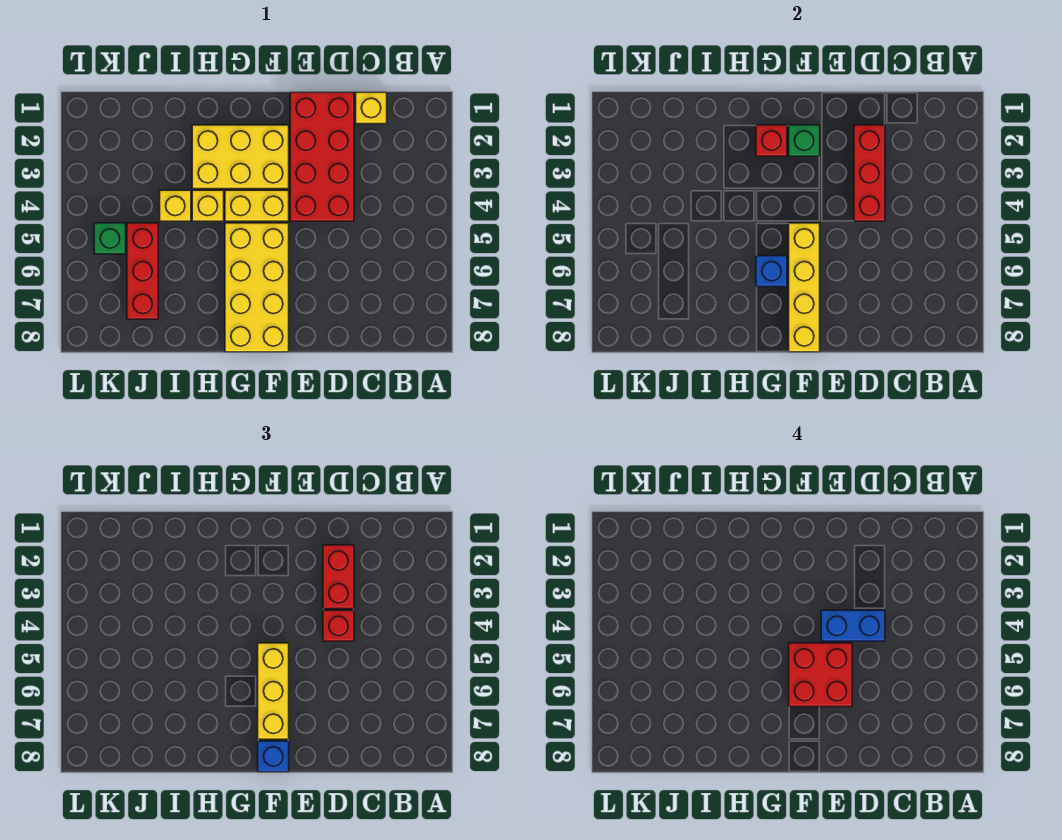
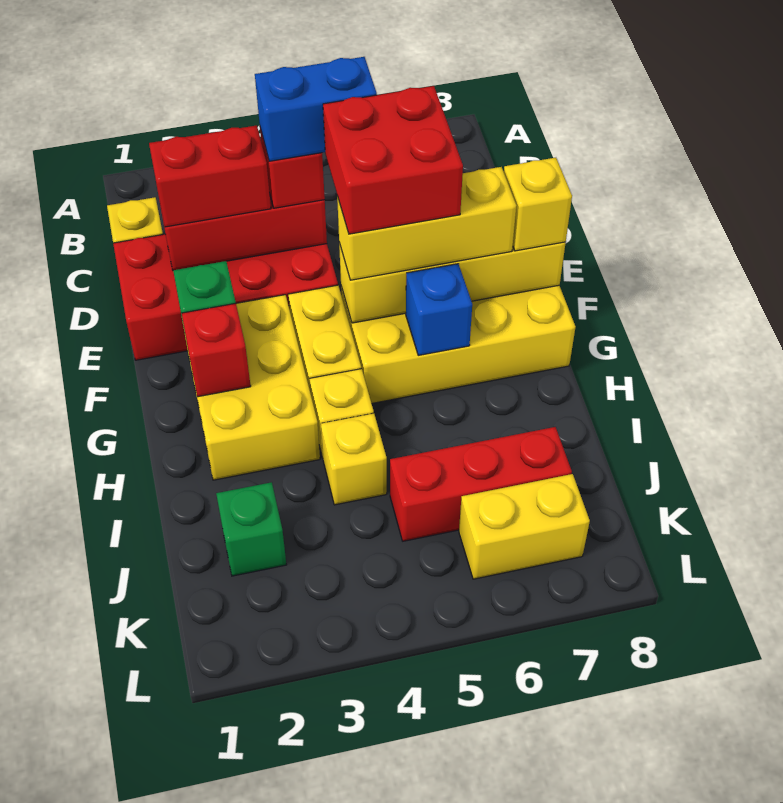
blue brick D4:E4 level 4 -> blue brick D4:D5 level 4
blue brick F8 level 3 -> yellow brick F8 level 3
green brick K5 level 1 -> green brick J2 level 1
none -> yellow brick K6:K7 level 1

